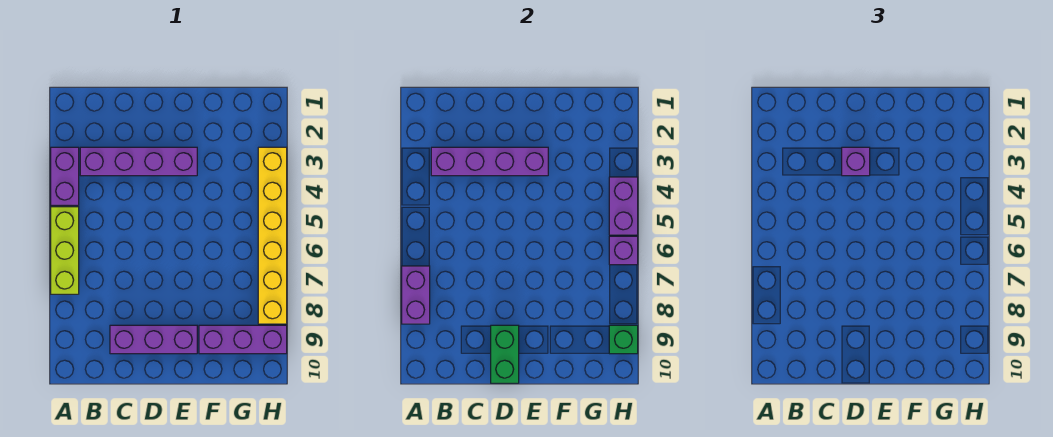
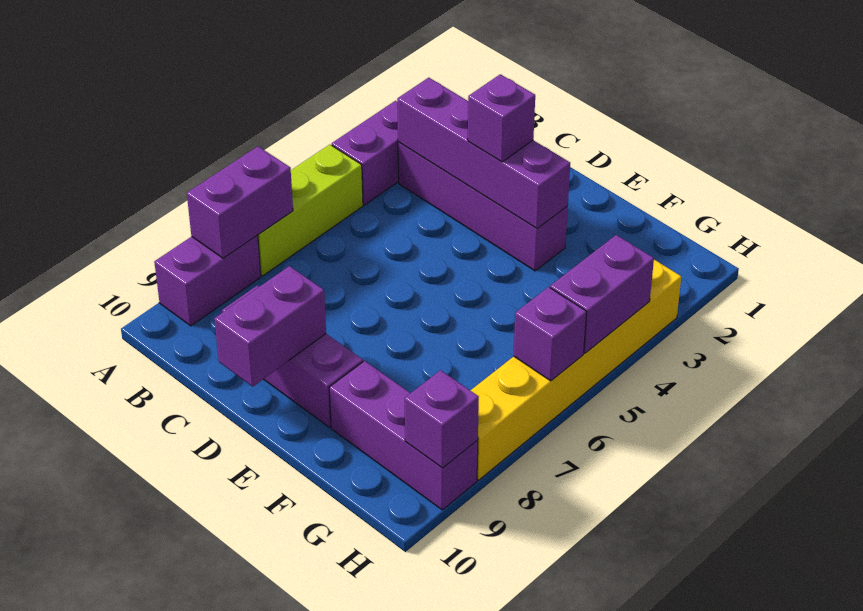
none -> purple brick A8:A9 level 1
green brick D9:D10 level 2 -> purple brick D9:D10 level 2
green brick H9 level 2 -> purple brick H9 level 2

